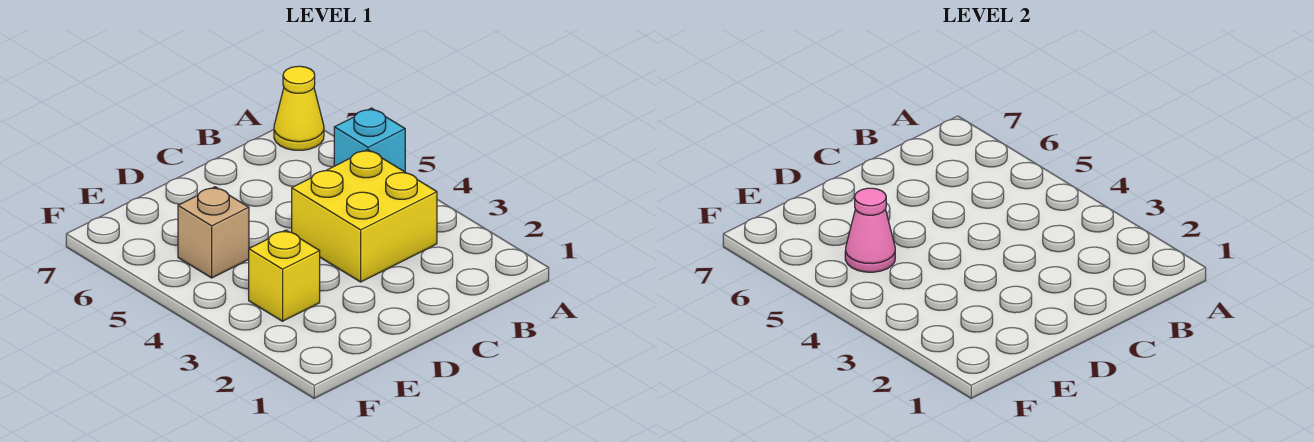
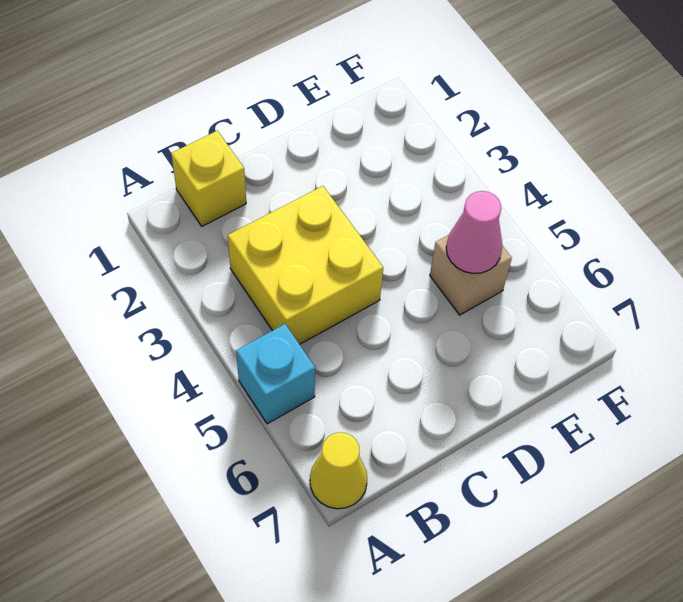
yellow brick E3 level 1 -> yellow brick B1 level 1

